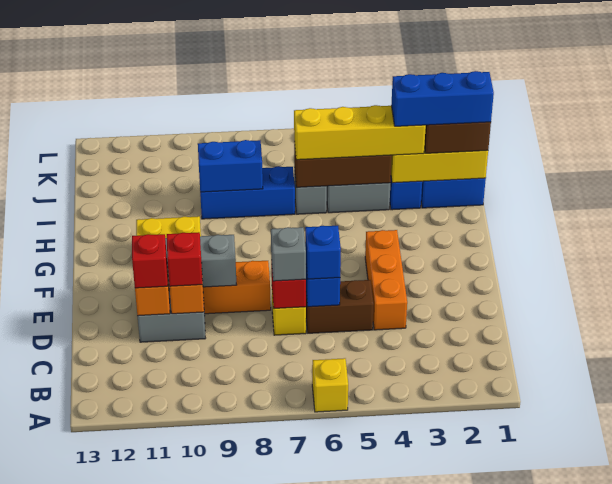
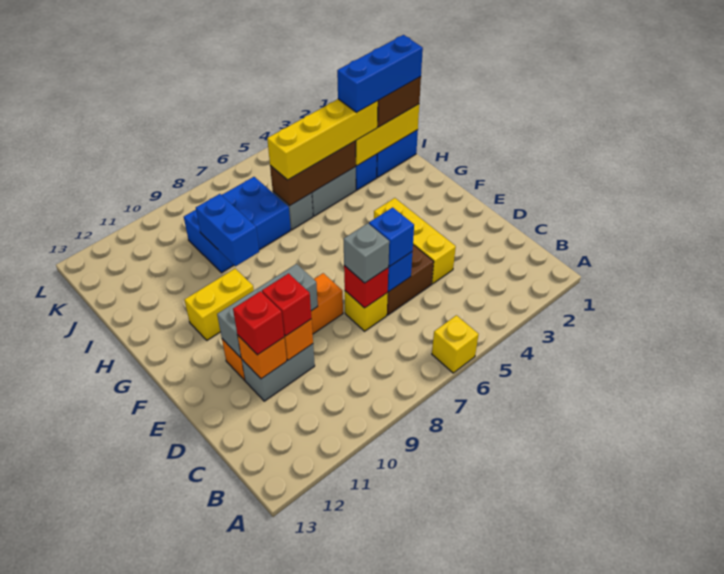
orange brick D4:F4 level 1 -> yellow brick D4:F4 level 1
blue brick I7:I9 level 1 -> blue brick I7:J9 level 1
blue brick I8:I9 level 2 -> blue brick H9:I9 level 2

